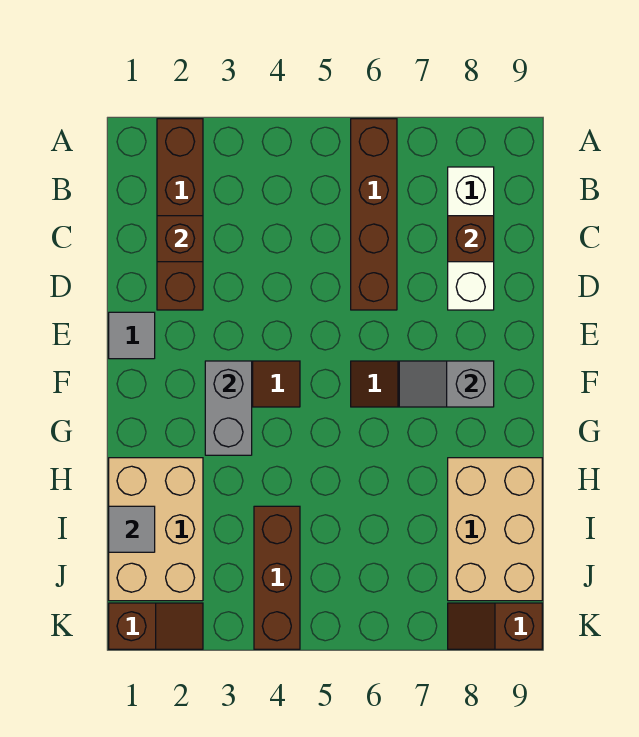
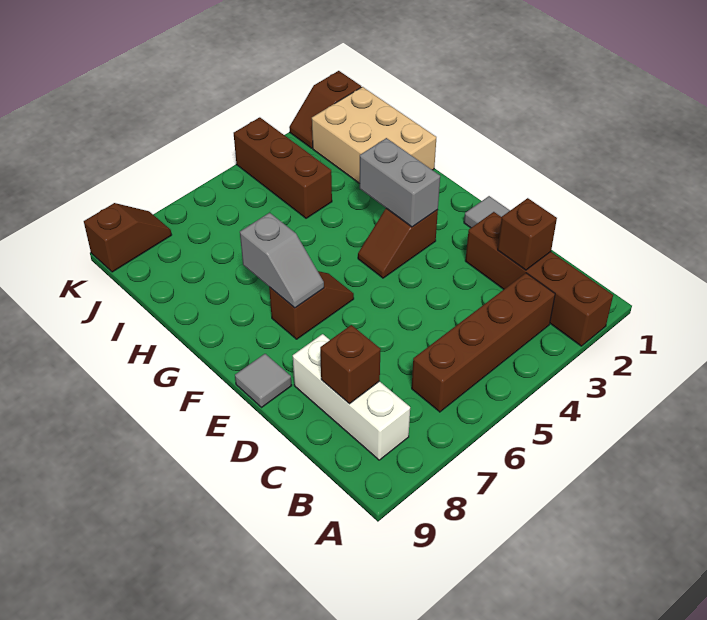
brown brick A6:D6 level 1 -> brown brick B3:B6 level 1
grey slope F7:F8 level 2 top 8 -> grey slope F7:G7 level 2 top G
tan brick H8:J9 level 1 -> none
grey tile I1 level 2 -> grey tile E9 level 1

